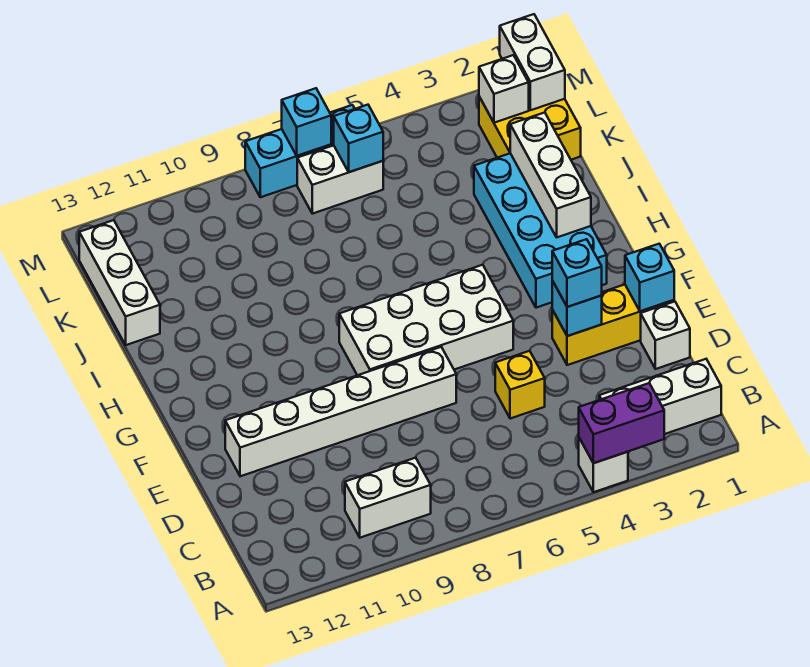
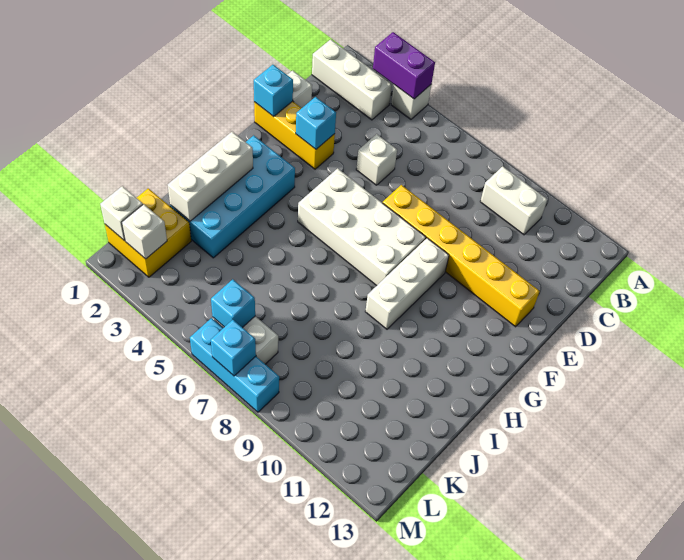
yellow brick D5 level 1 -> white brick D5 level 1
cyan brick E3 level 3 -> none
white brick E7:E12 level 1 -> yellow brick E7:E12 level 1
white brick J13:L13 level 1 -> white brick F9:H9 level 1
white brick L1:M1 level 2 -> white brick L1 level 2

